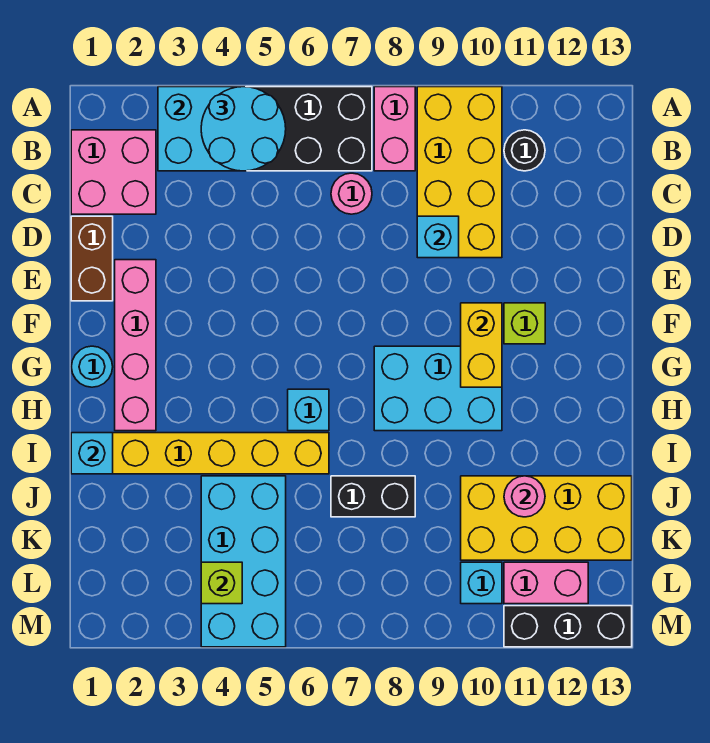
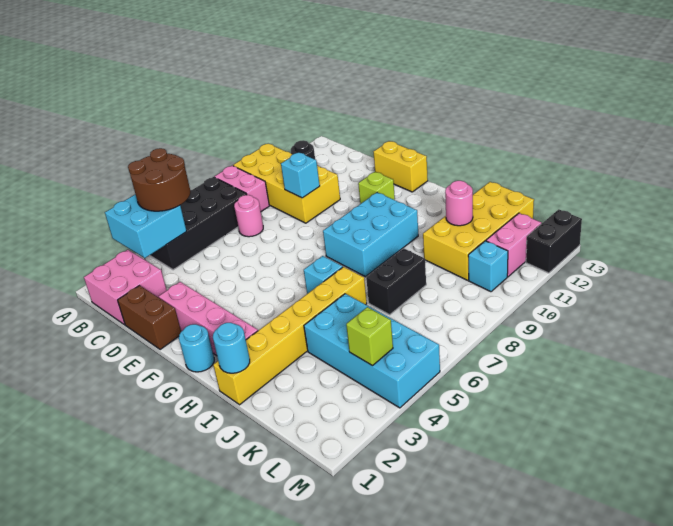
cyan round brick A4:B5 level 3 -> brown round brick A4:B5 level 3
yellow brick F10:G10 level 2 -> yellow brick E13:F13 level 1
cyan brick I1 level 2 -> cyan round brick I1 level 2
black brick M11:M13 level 1 -> black brick M12:M13 level 1

